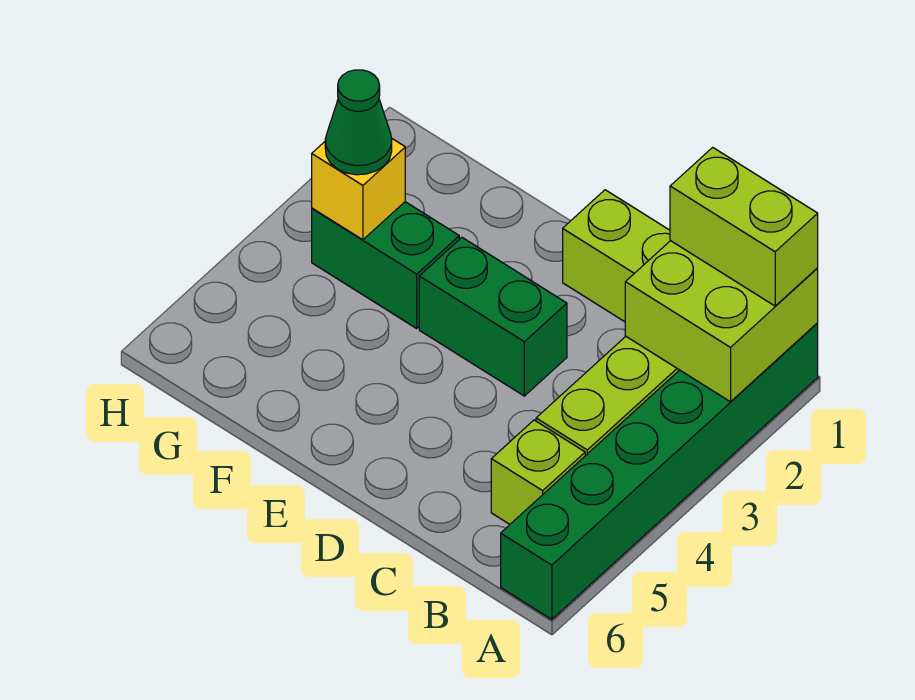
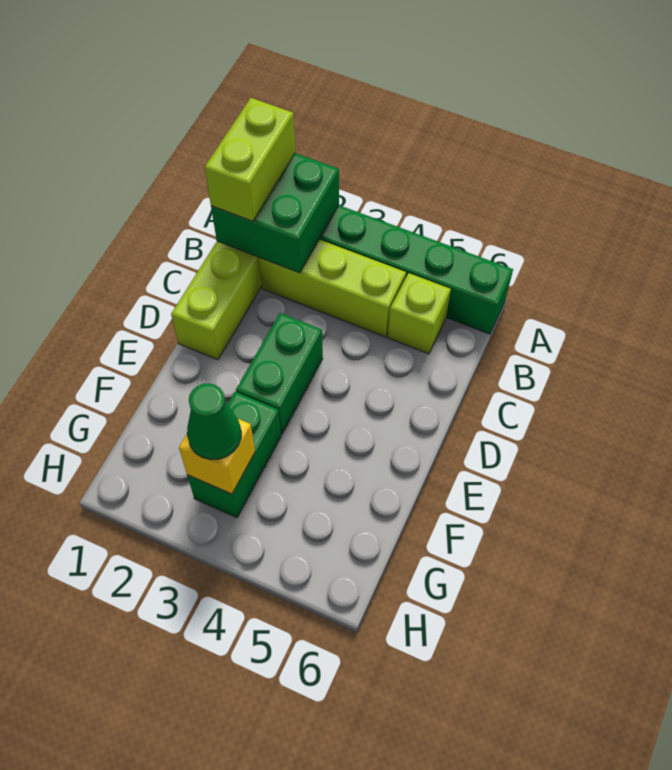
lime brick A1:B2 level 2 -> green brick A1:B2 level 2

